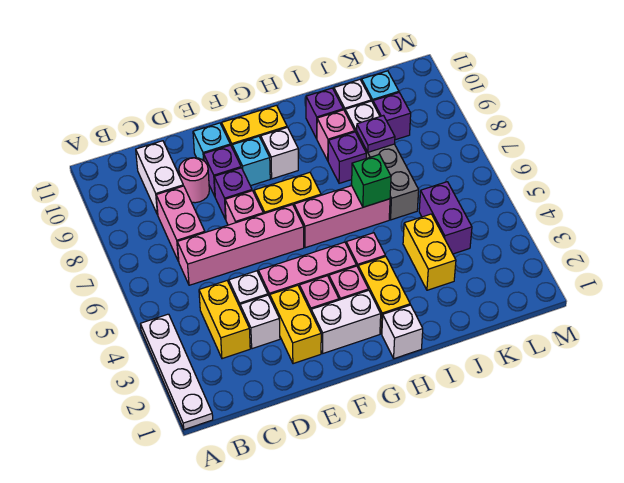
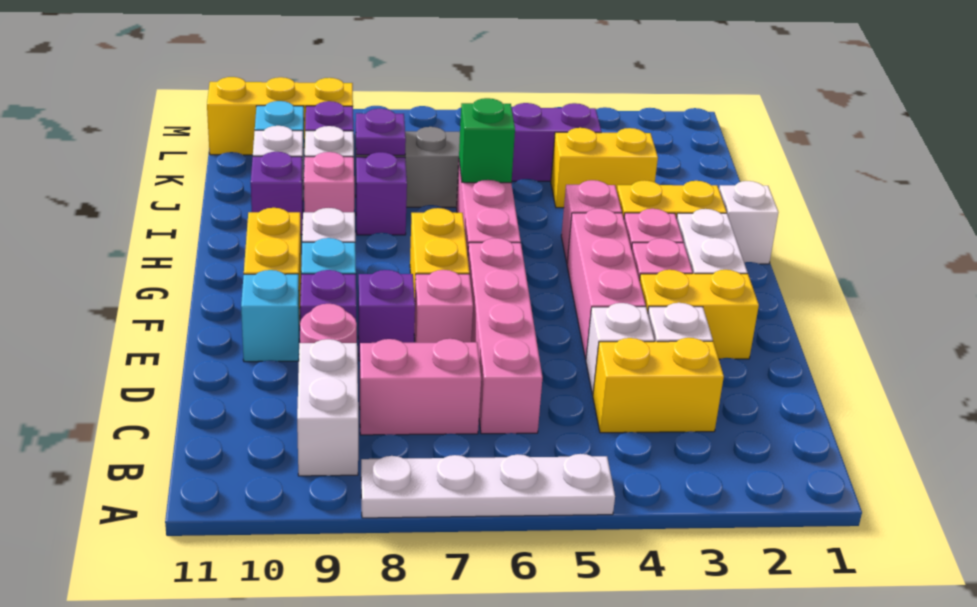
white plate A1:A4 level 1 -> white plate A5:A8 level 1
white brick C9:C10 level 1 -> white brick B9:C9 level 1
none -> yellow brick L9:L11 level 1

